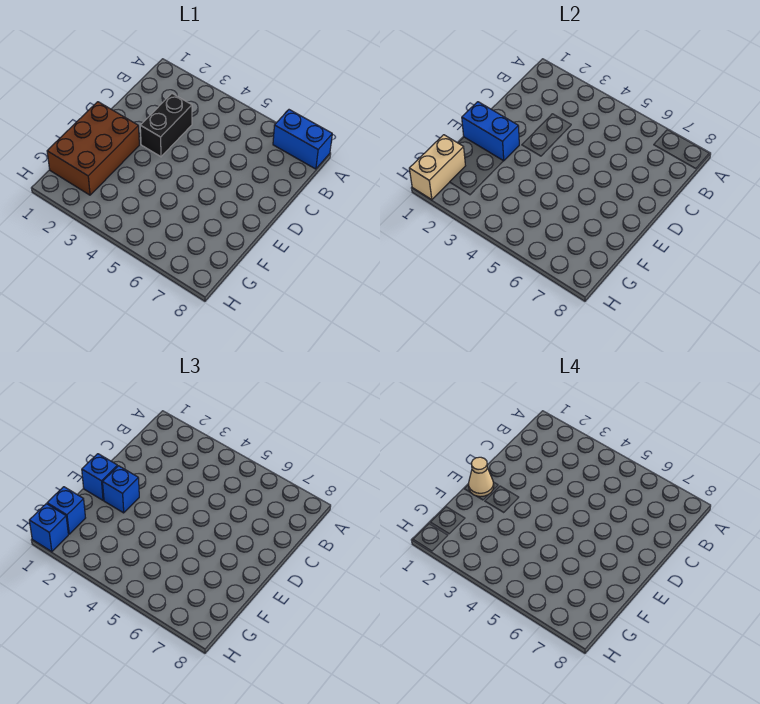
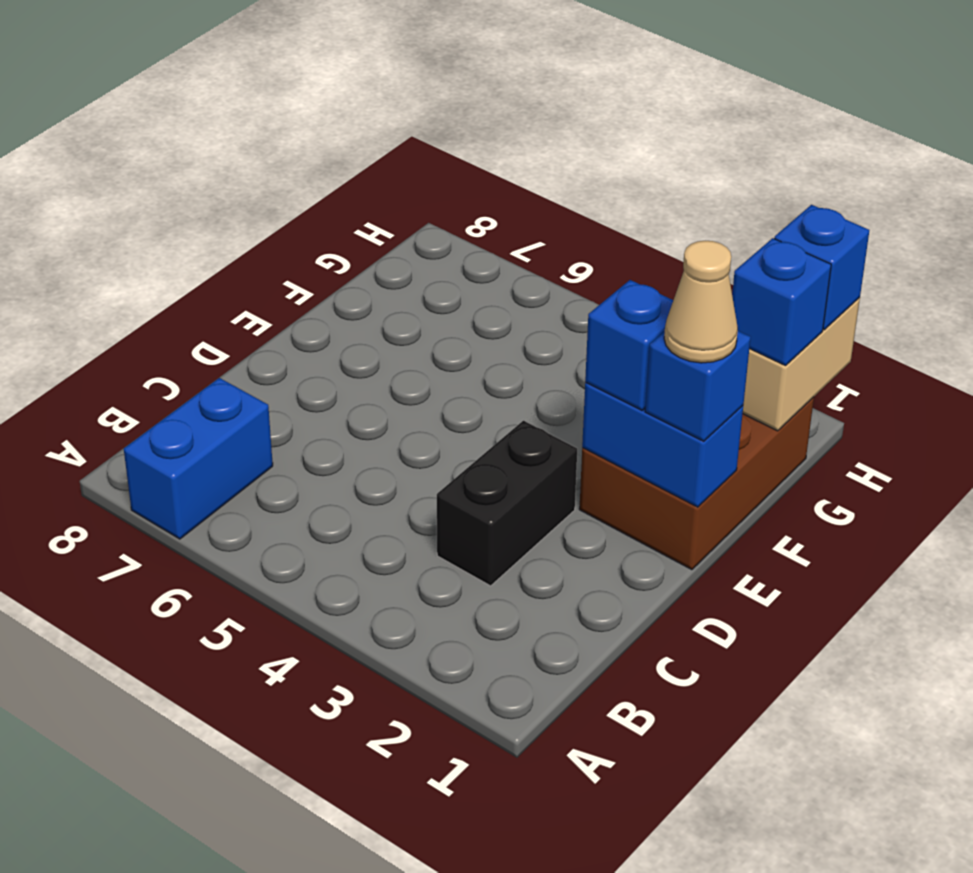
blue brick A7:A8 level 1 -> blue brick A7:B7 level 1

